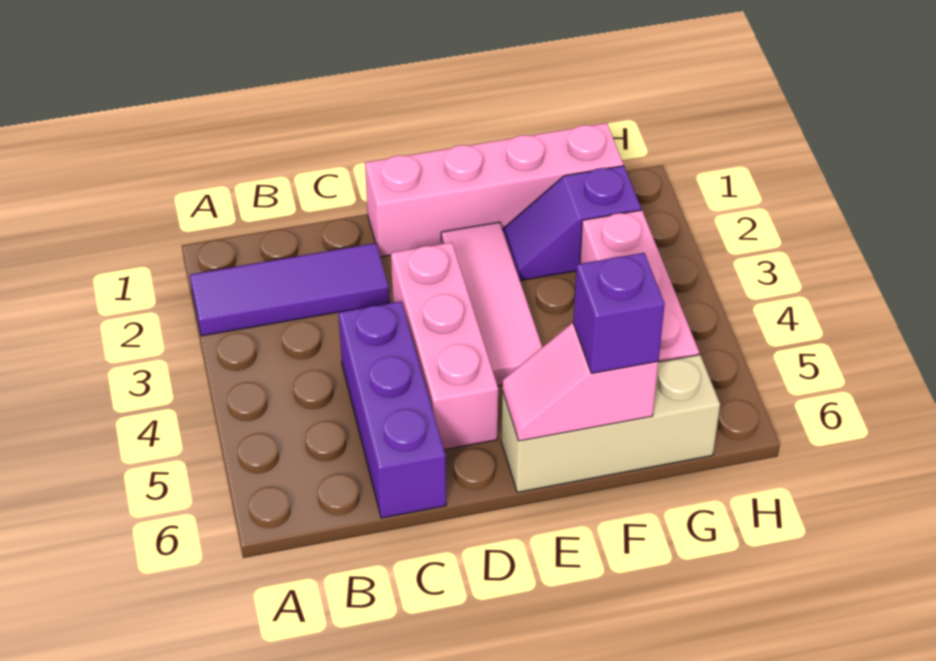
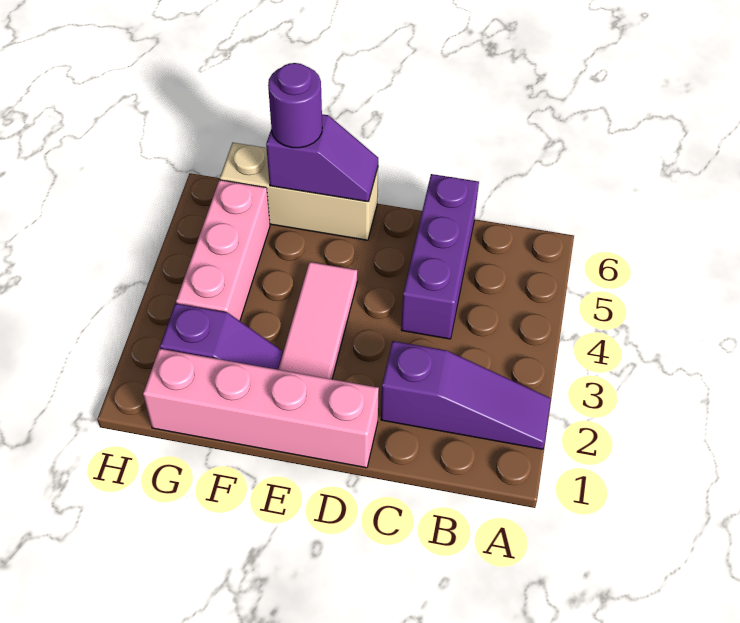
purple tile A2:C2 level 1 -> purple slope A2:C2 level 1 top C
pink brick D3:D5 level 1 -> none
pink slope E6:F6 level 2 top F -> purple slope E6:F6 level 2 top F
purple brick F6 level 3 -> purple round brick F6 level 3

